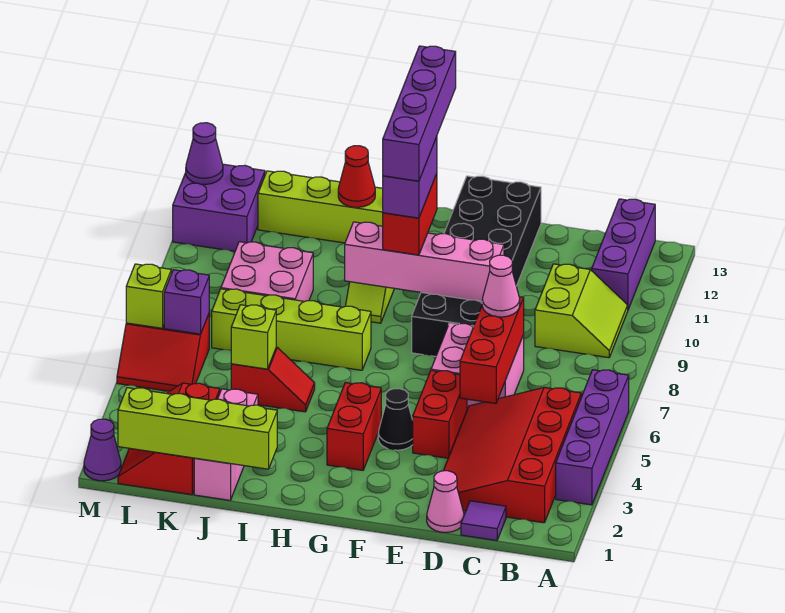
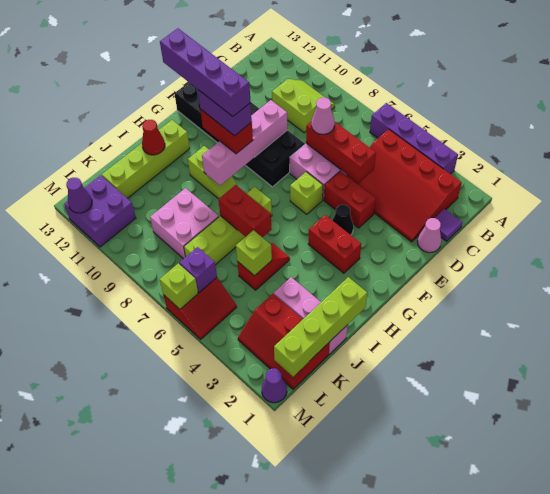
purple brick B11:B13 level 1 -> none
none -> lime brick F6 level 1
none -> red brick I6:I7 level 2

